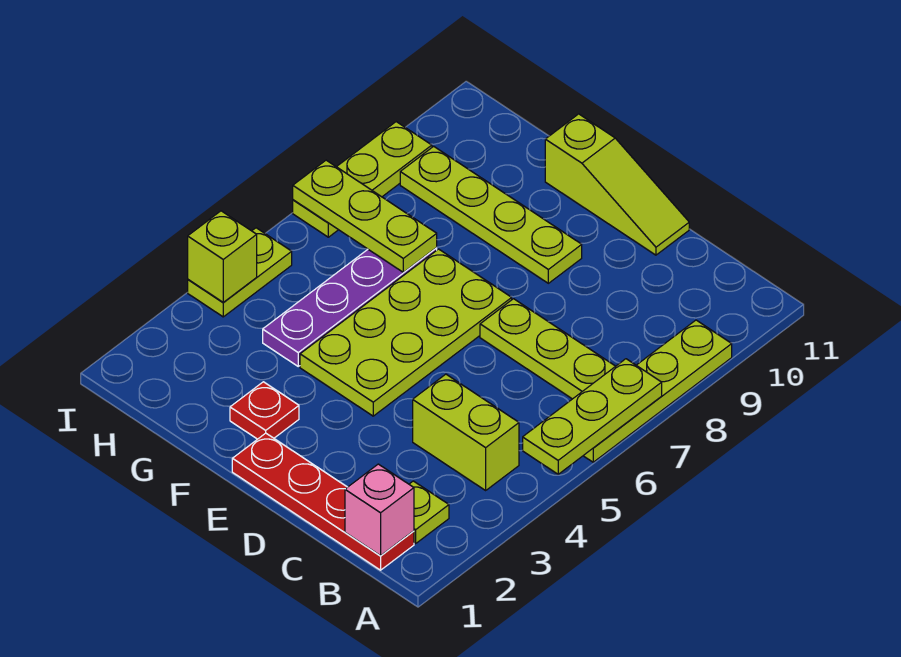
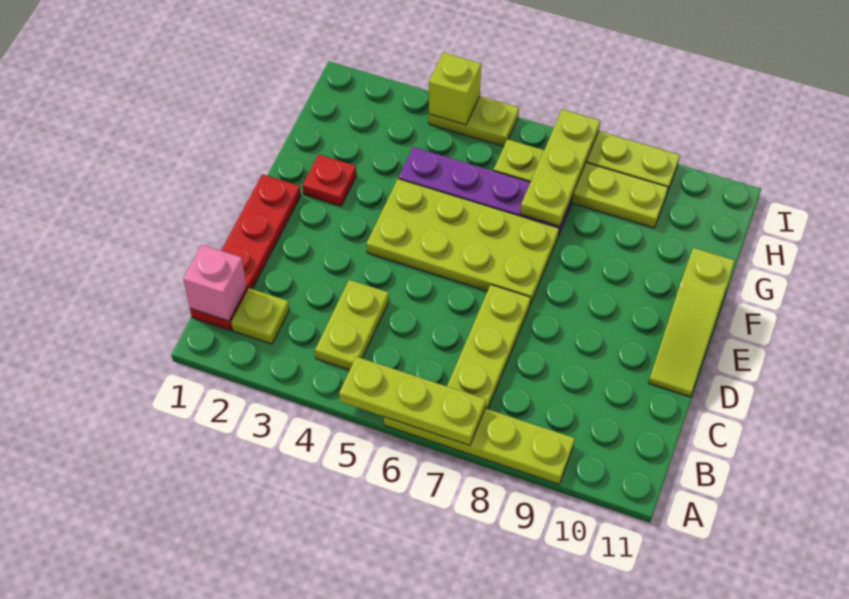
lime brick B4:C4 level 1 -> lime plate B4:C4 level 1
lime plate E9:H9 level 1 -> lime plate H6:H9 level 1

